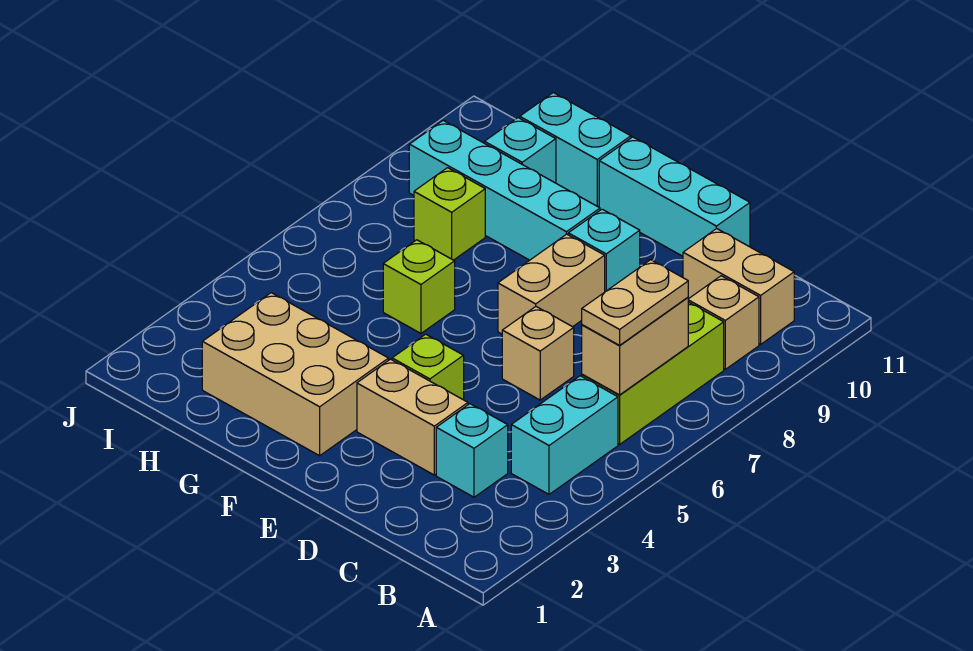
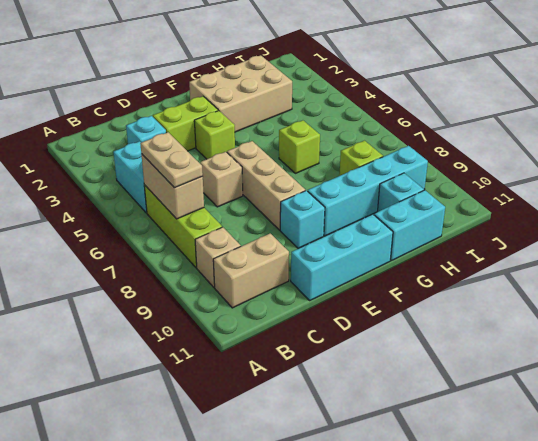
tan brick D3:E3 level 1 -> lime brick D3:E3 level 1
tan brick E7:E8 level 1 -> tan brick E6:E8 level 1

